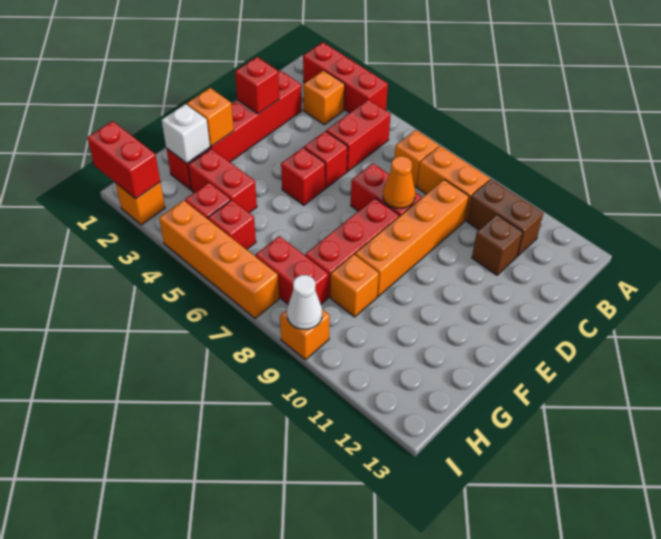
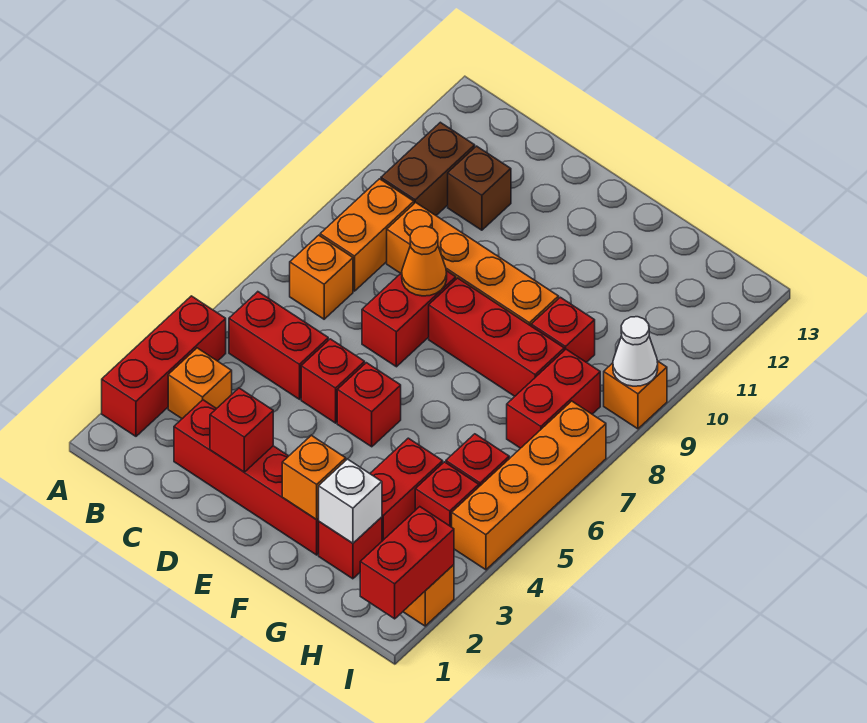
orange brick G9 level 1 -> red brick G9 level 1

